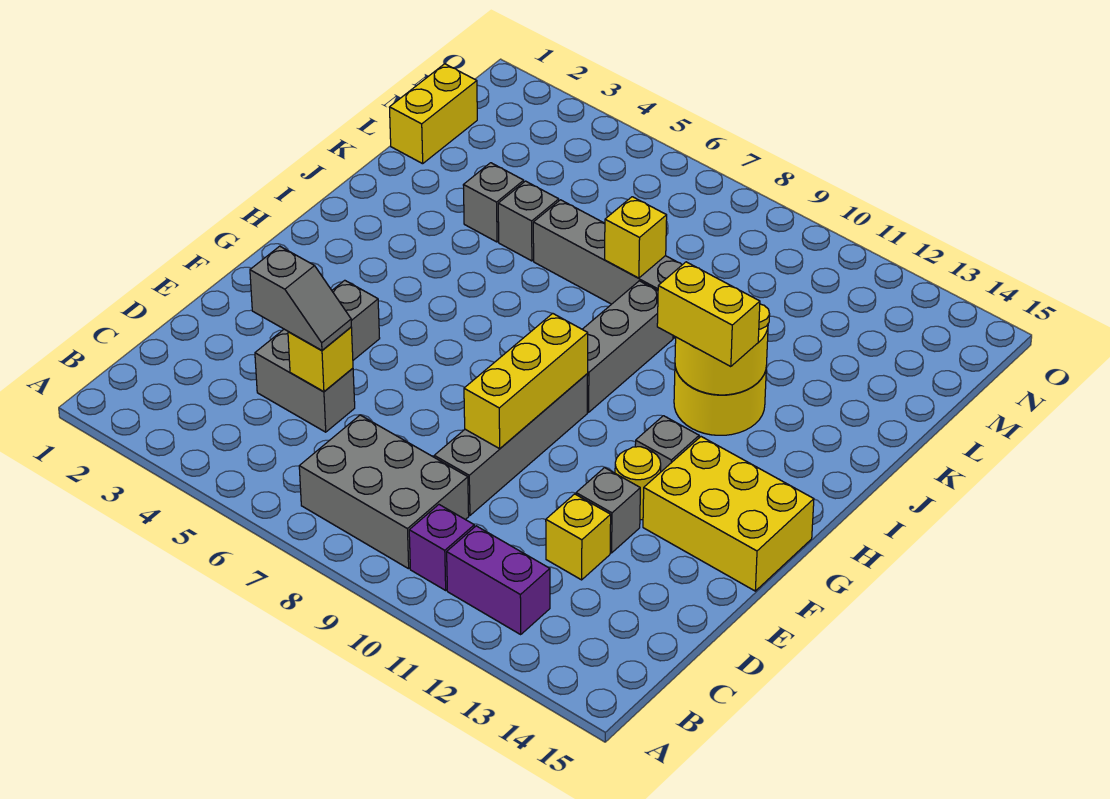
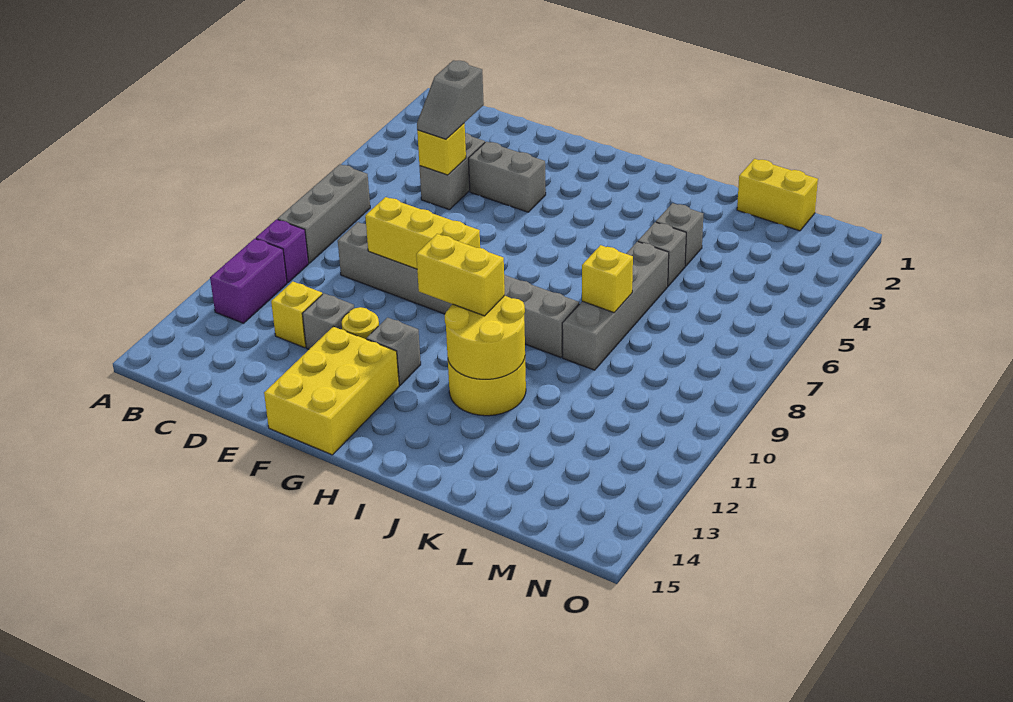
grey brick B7:C9 level 1 -> grey brick B7:B9 level 1
yellow brick I11:I12 level 3 -> yellow brick H11:I11 level 3

